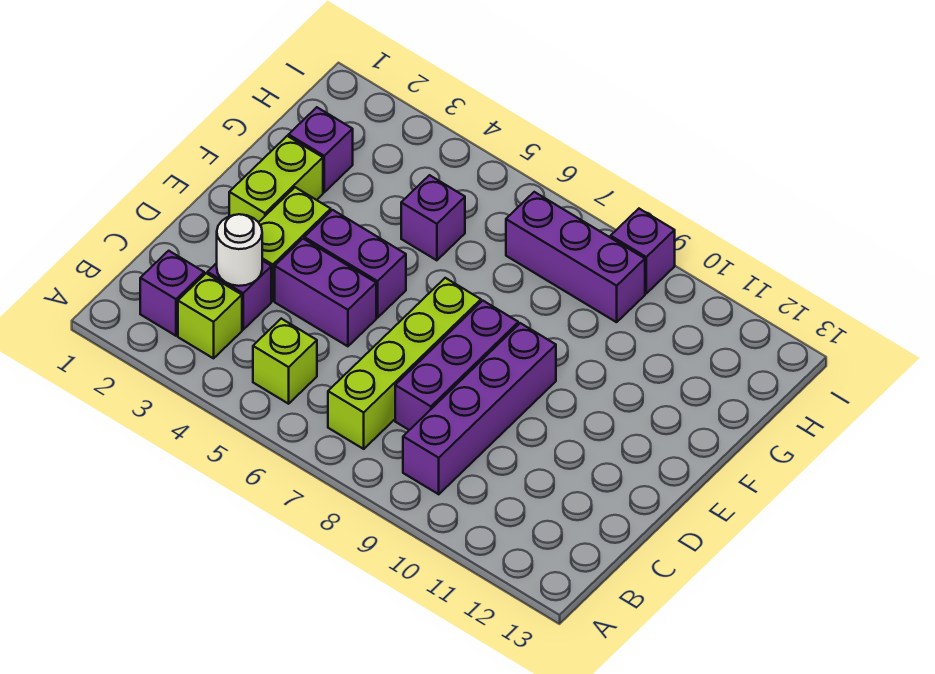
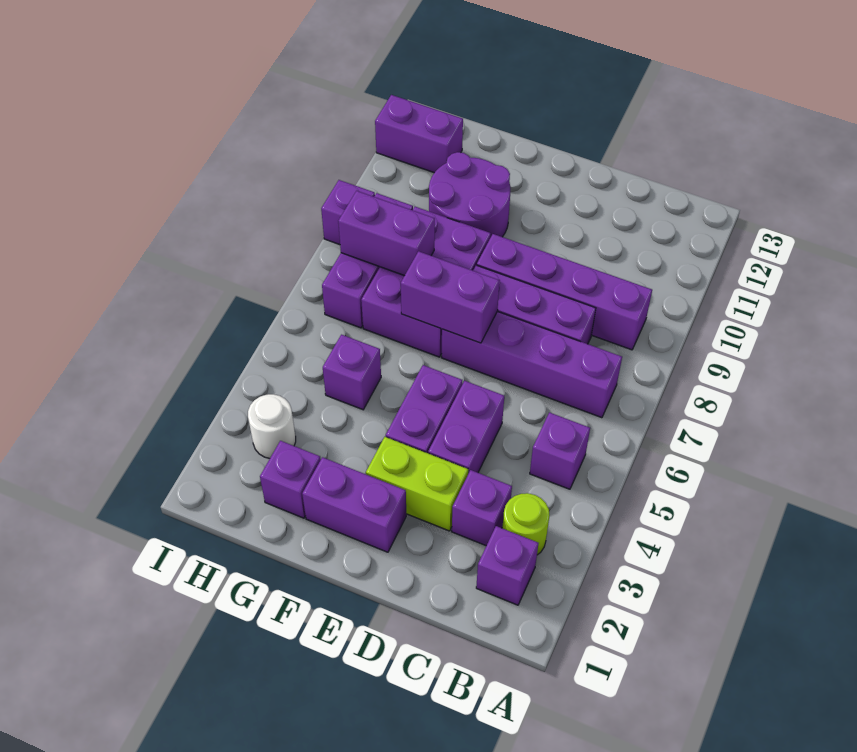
lime brick B3 level 1 -> lime round brick B3 level 1
lime brick B5 level 1 -> purple brick B5 level 1
lime brick B7:E7 level 1 -> purple brick B7:E7 level 1
white round brick C3 level 2 -> white round brick H3 level 1
lime brick E2:F2 level 1 -> purple brick E2:F2 level 1
none -> purple brick E7:F7 level 2
none -> purple brick F7:G9 level 1
none -> purple round brick F10:G11 level 1
none -> purple brick G8:H8 level 2
none -> purple brick H12:I12 level 1

